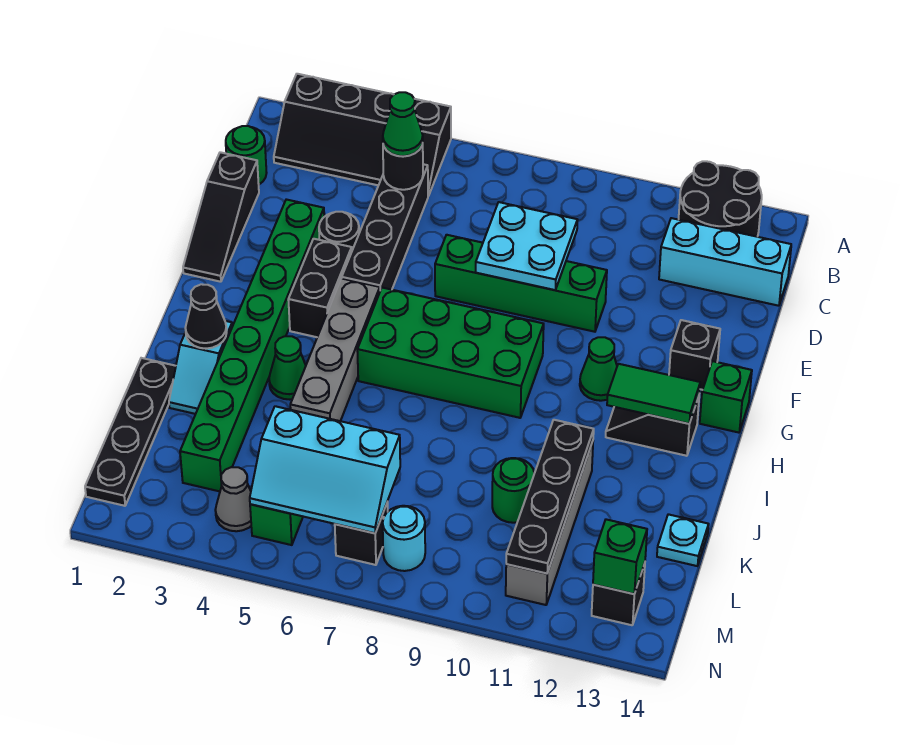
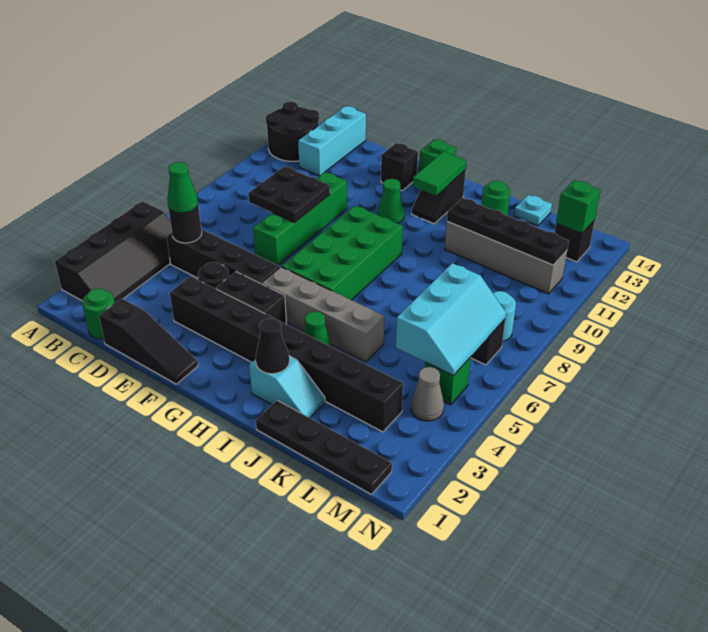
cyan plate D8:E9 level 2 -> black plate D8:E9 level 2
green brick E3:L3 level 1 -> black brick E3:L3 level 1
green round brick K10 level 1 -> green round brick J13 level 1

